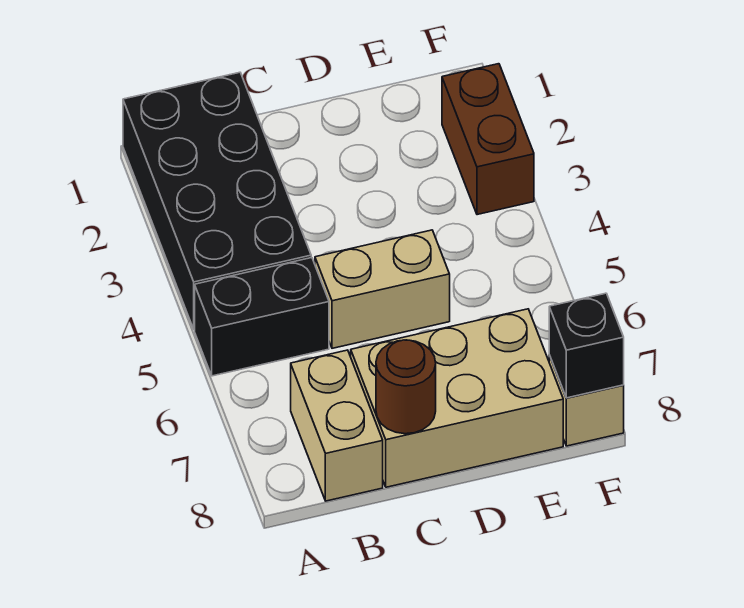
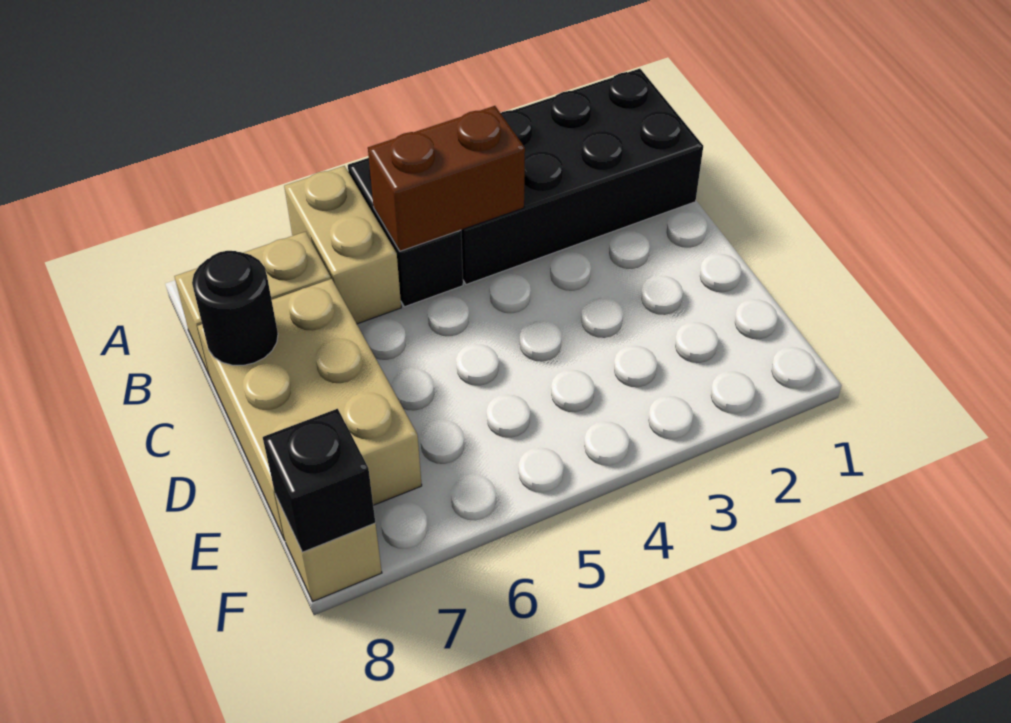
tan brick C5:D5 level 1 -> tan brick A6:B6 level 1
brown round brick C8 level 2 -> black round brick C8 level 2
brown brick F2:F3 level 1 -> brown brick B4:B5 level 2

